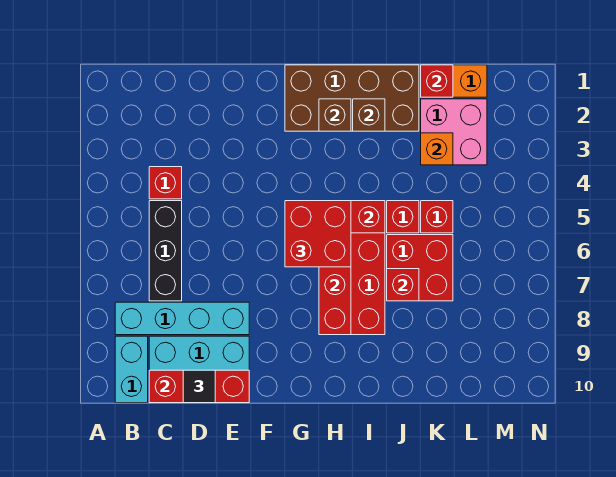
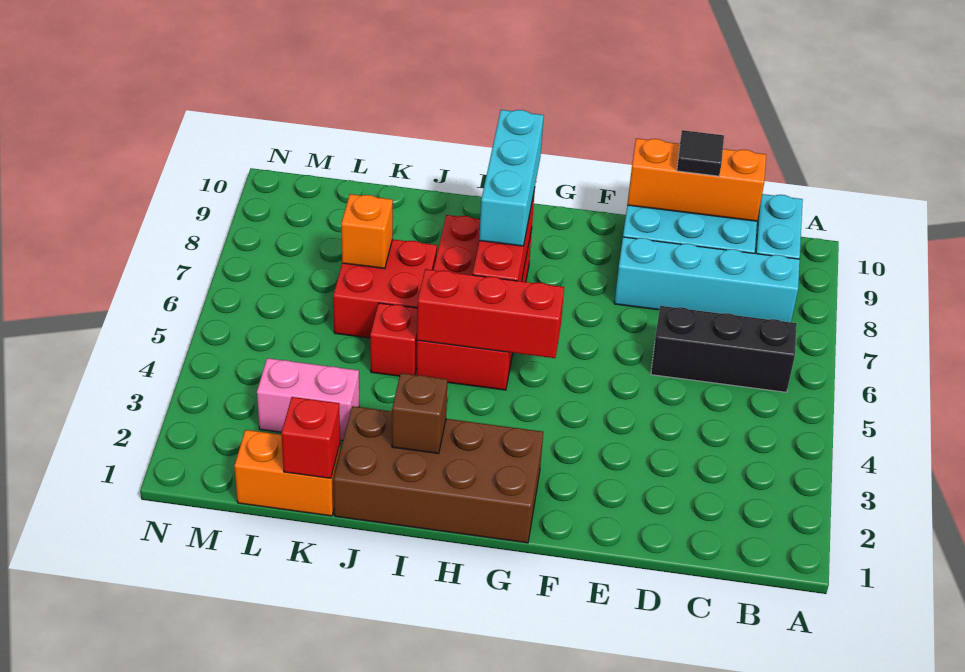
red brick C4 level 1 -> none
black brick C5:C7 level 1 -> black brick B6:D6 level 1
red brick C10:E10 level 2 -> orange brick C10:E10 level 2
red brick G5:H6 level 3 -> none
brown brick H2 level 2 -> none
none -> cyan brick H7:H9 level 3
red brick J7 level 2 -> none
pink brick K2:L3 level 1 -> pink brick K3:L3 level 1
orange brick K3 level 2 -> orange brick K7 level 2
red brick K5 level 1 -> none

